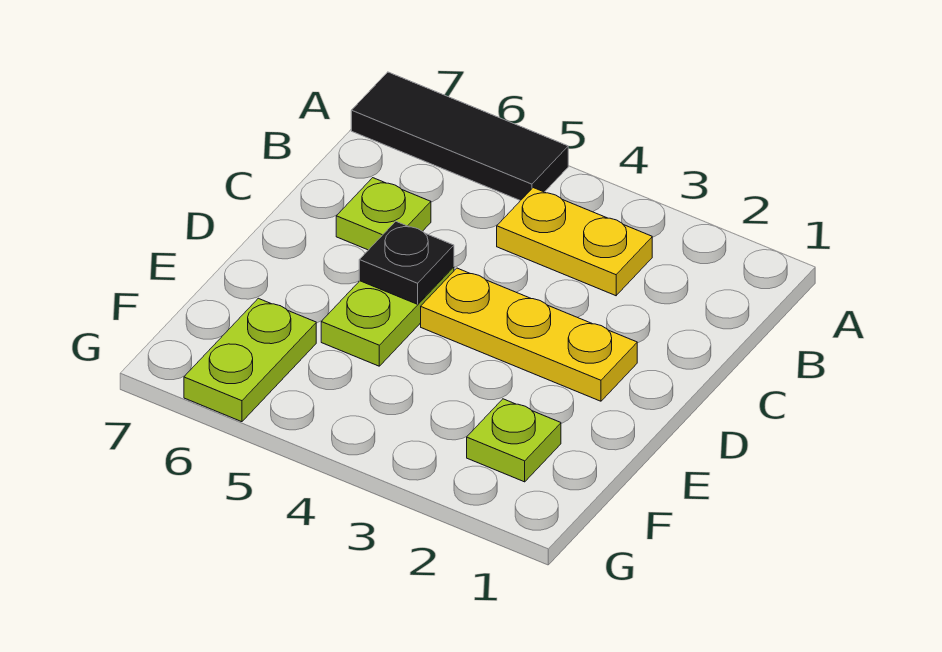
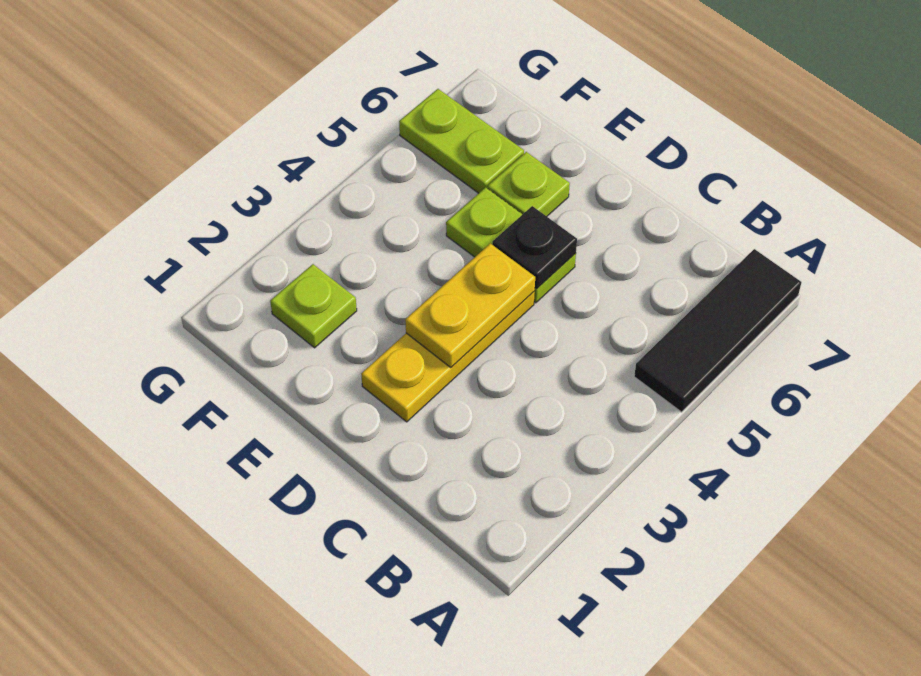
yellow plate B3:B4 level 1 -> yellow plate D3:D4 level 2
lime plate C6 level 1 -> lime plate E6 level 1

